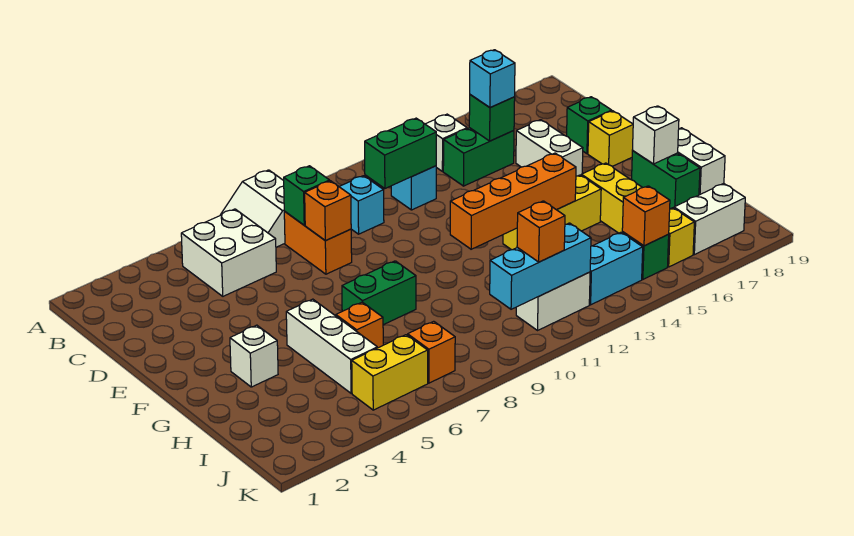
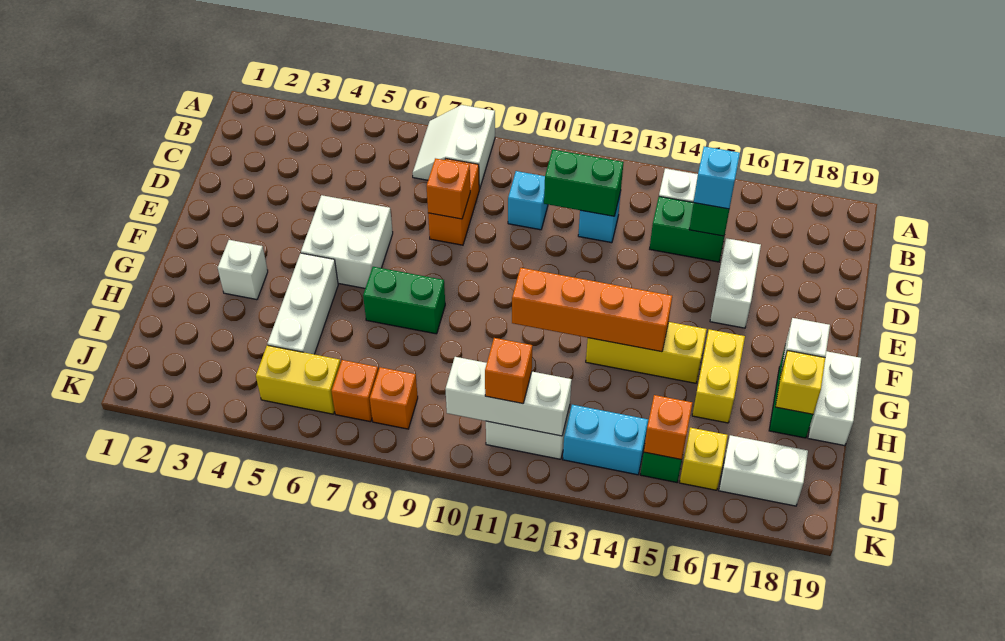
white brick B5:C6 level 1 -> white brick E5:F6 level 1
green brick C8 level 2 -> none
green brick D18 level 1 -> none
yellow brick E18 level 1 -> yellow brick H18 level 2
orange brick H6 level 1 -> orange brick J8 level 1
cyan brick J10:J12 level 2 -> white brick J10:J12 level 2

